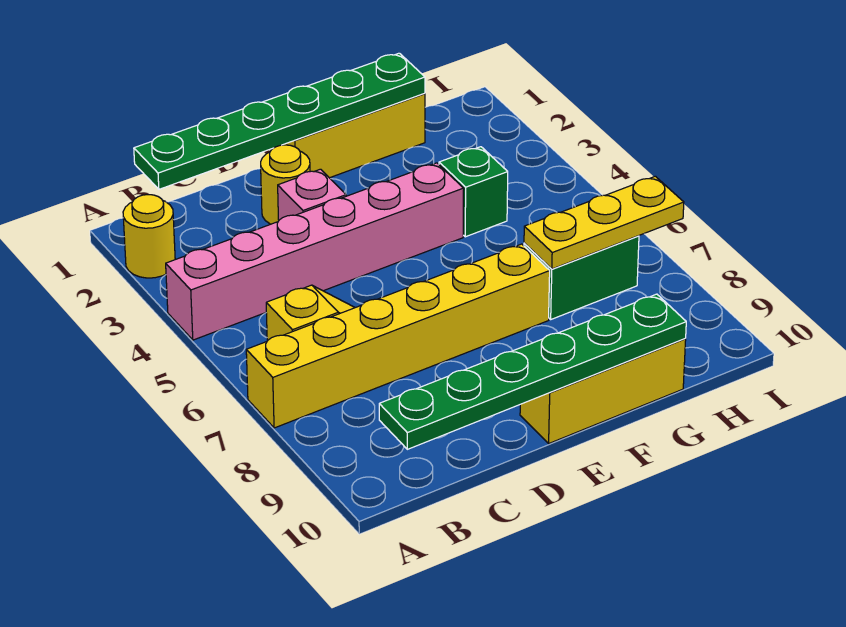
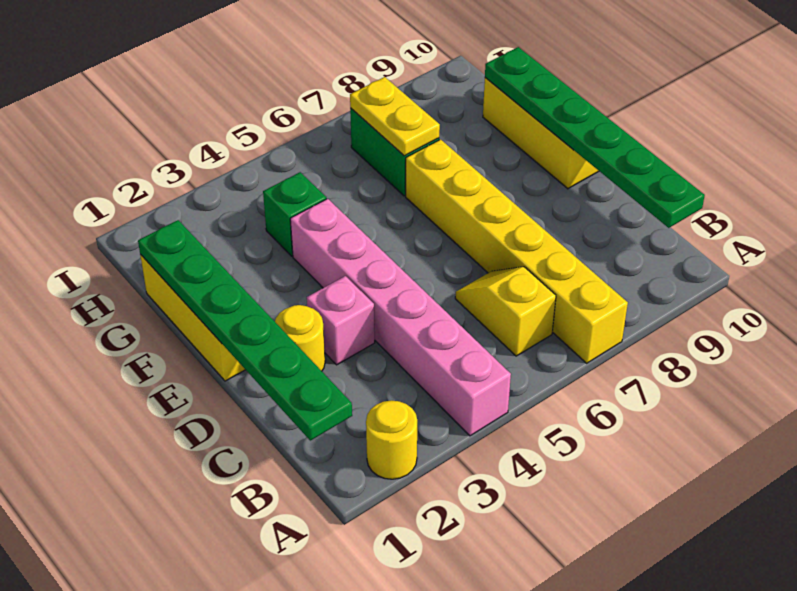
yellow plate G7:I7 level 2 -> yellow plate G7:H7 level 2

